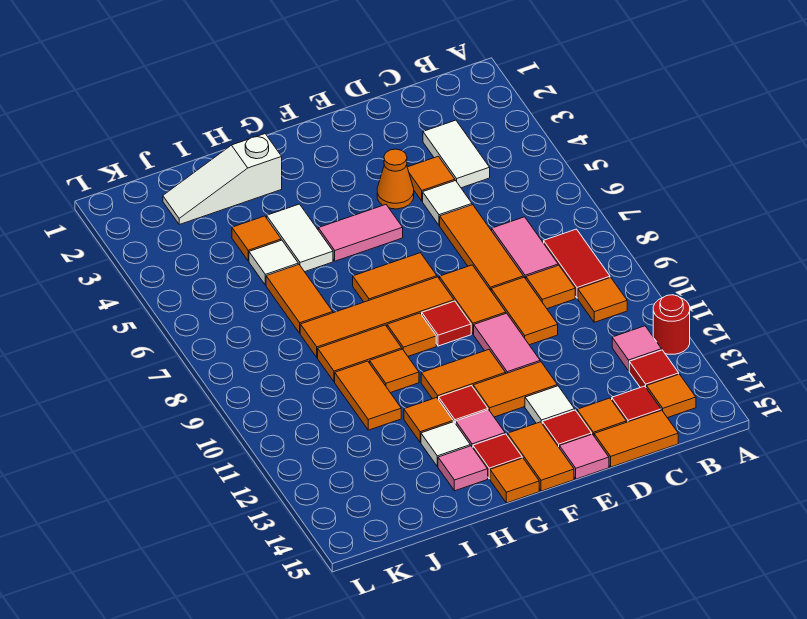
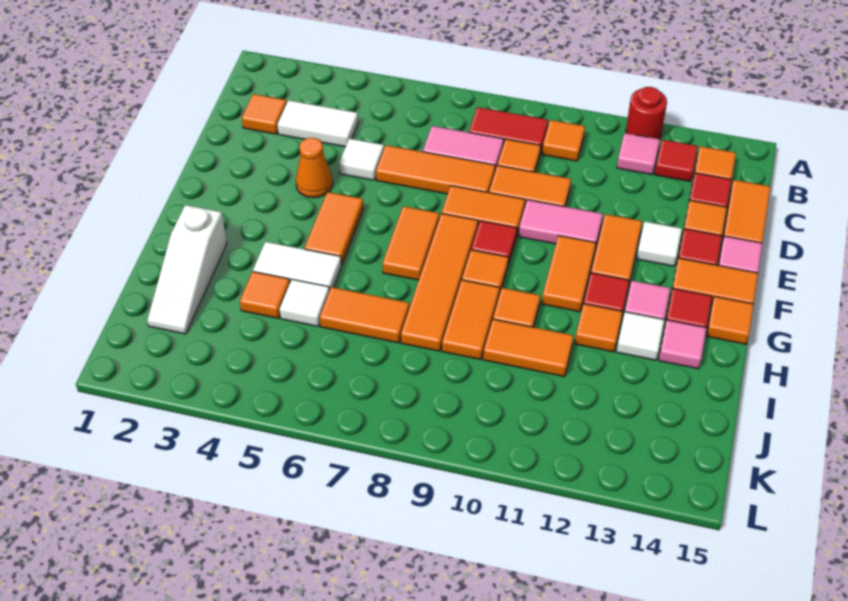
orange tile D4 level 1 -> orange tile C2 level 1
pink tile F5:G5 level 1 -> orange tile F5:G5 level 1

